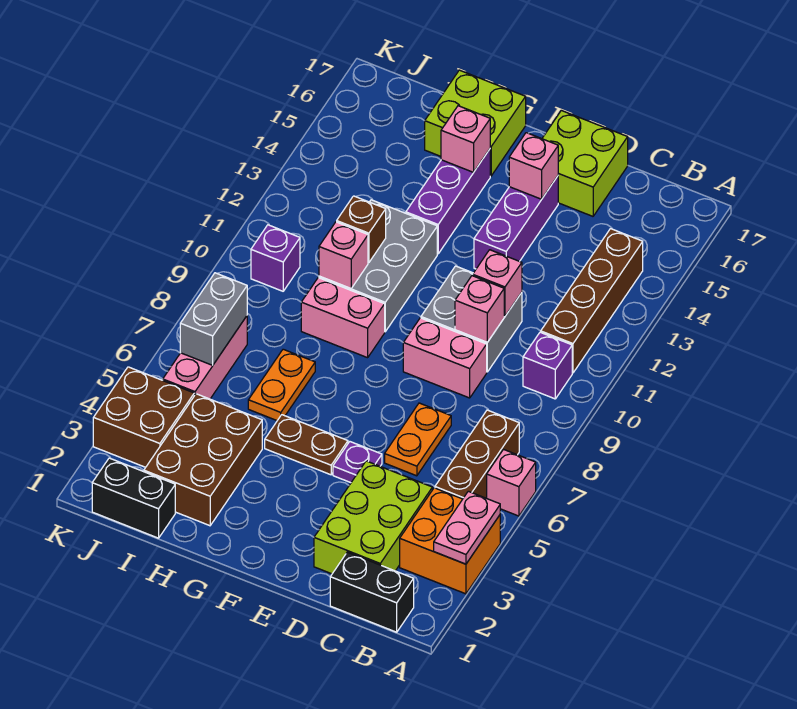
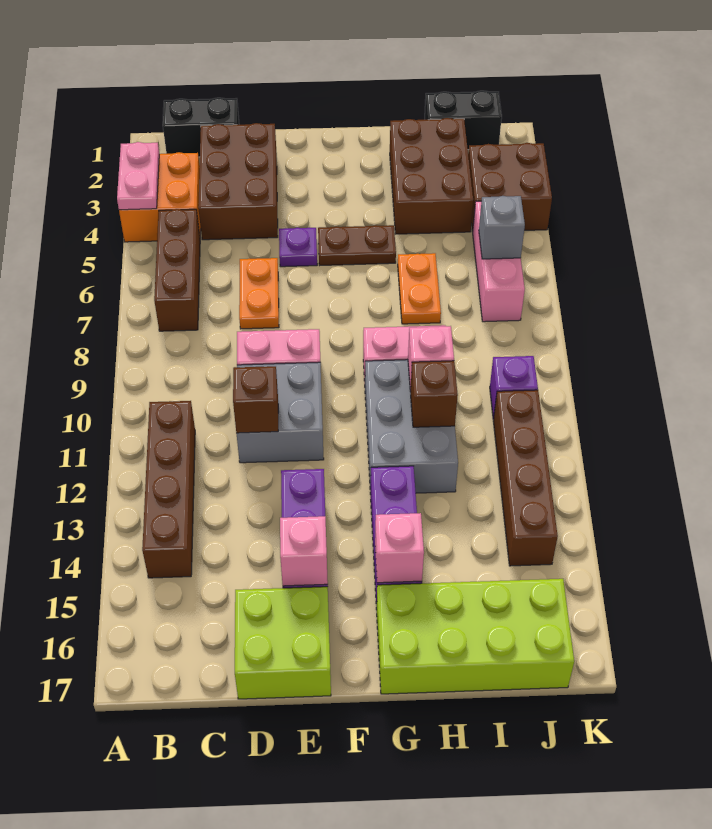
pink brick A6 level 1 -> none
purple brick B10 level 1 -> none
lime brick C2:D4 level 1 -> brown brick C2:D4 level 1
pink brick D10 level 2 -> none
pink brick D11 level 2 -> brown brick D11 level 2
lime brick G16:H17 level 1 -> lime brick G16:J17 level 1
grey brick J6:J7 level 2 -> grey brick J6 level 2
none -> brown brick J11:J14 level 1

